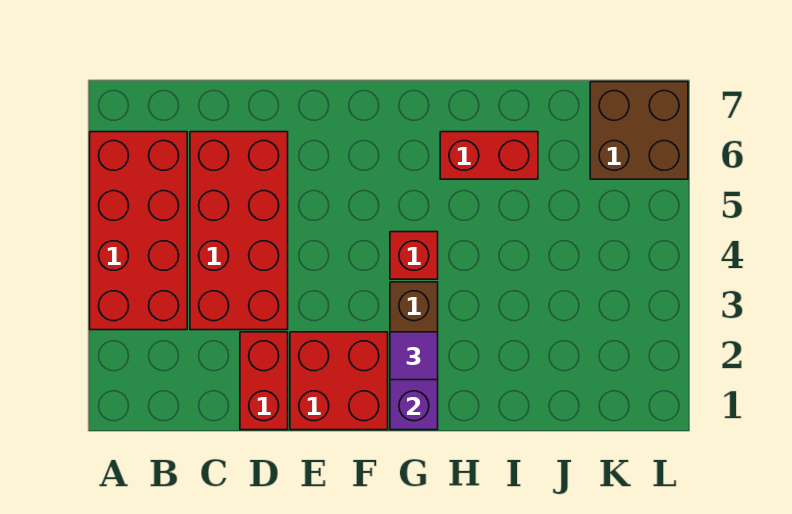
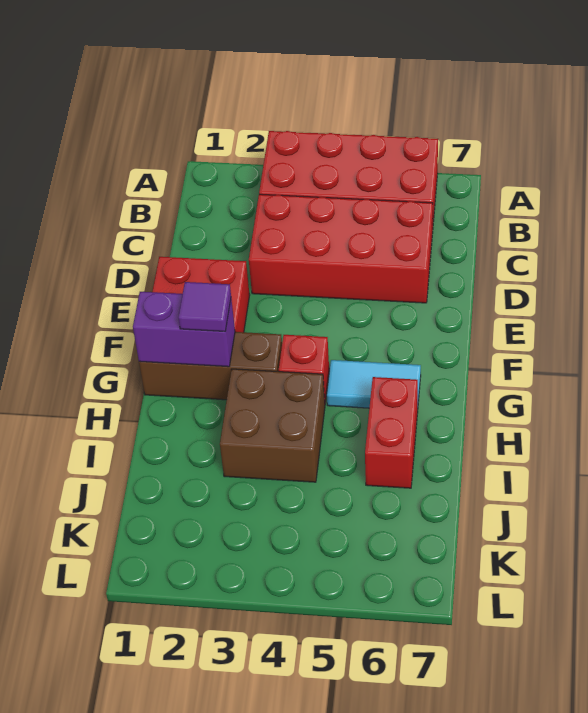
red brick D1:D2 level 1 -> none
none -> cyan tile G5:G6 level 1
brown brick K6:L7 level 1 -> brown brick H3:I4 level 1

